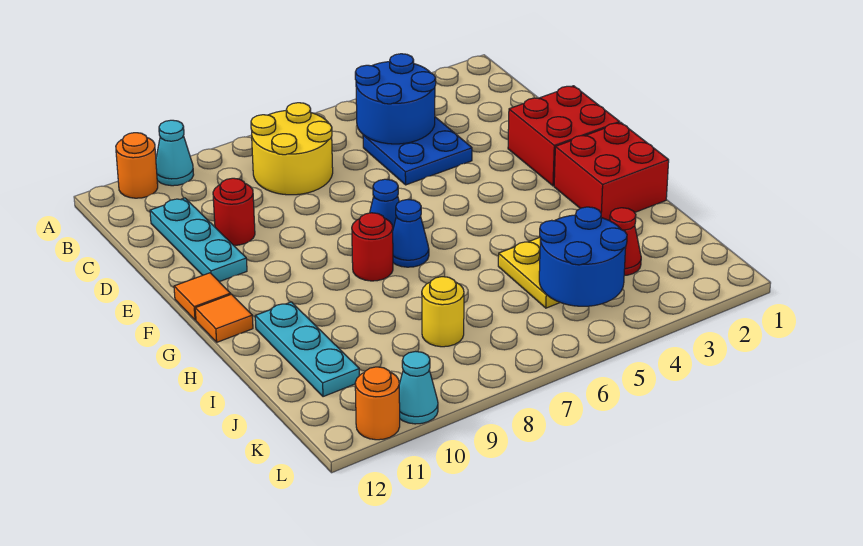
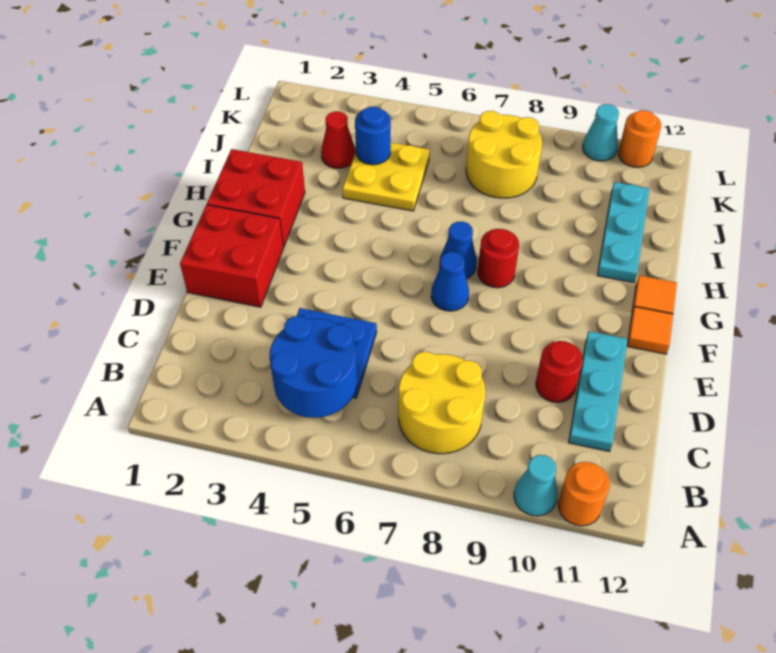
blue round brick J4:K5 level 2 -> blue round brick J4 level 2
yellow round brick J8 level 1 -> yellow round brick J7:K8 level 1

